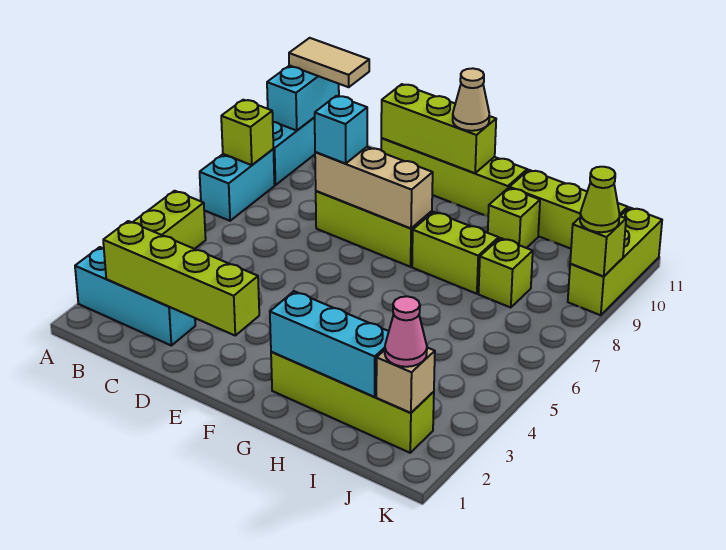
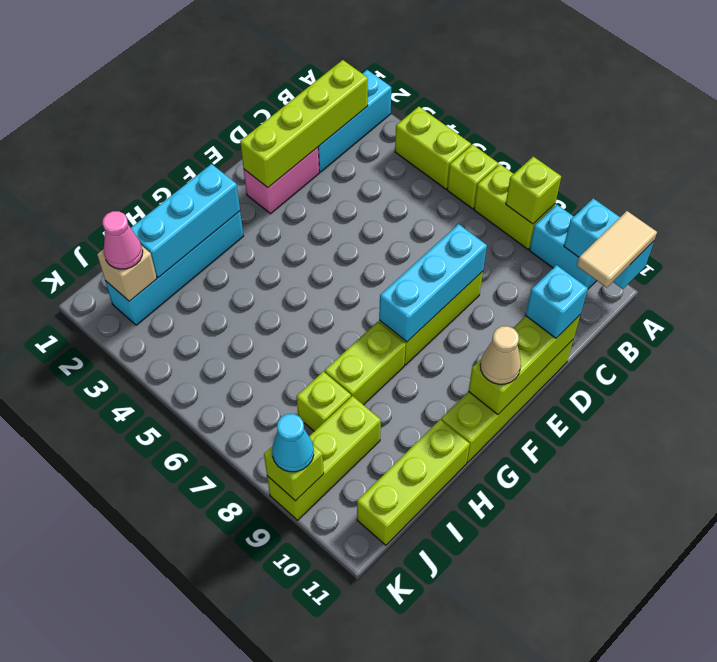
cyan brick A7:A8 level 1 -> lime brick A7:A8 level 1
none -> pink brick D2:E2 level 1
tan brick D8:F8 level 2 -> cyan brick D8:F8 level 2
cyan brick D8 level 3 -> cyan brick D11 level 3
lime brick G2:J2 level 1 -> cyan brick G2:J2 level 1
lime brick H10 level 1 -> lime brick A6 level 1
lime brick K9:K11 level 1 -> lime brick I9:K9 level 1
lime cone K9 level 3 -> cyan cone K9 level 3

